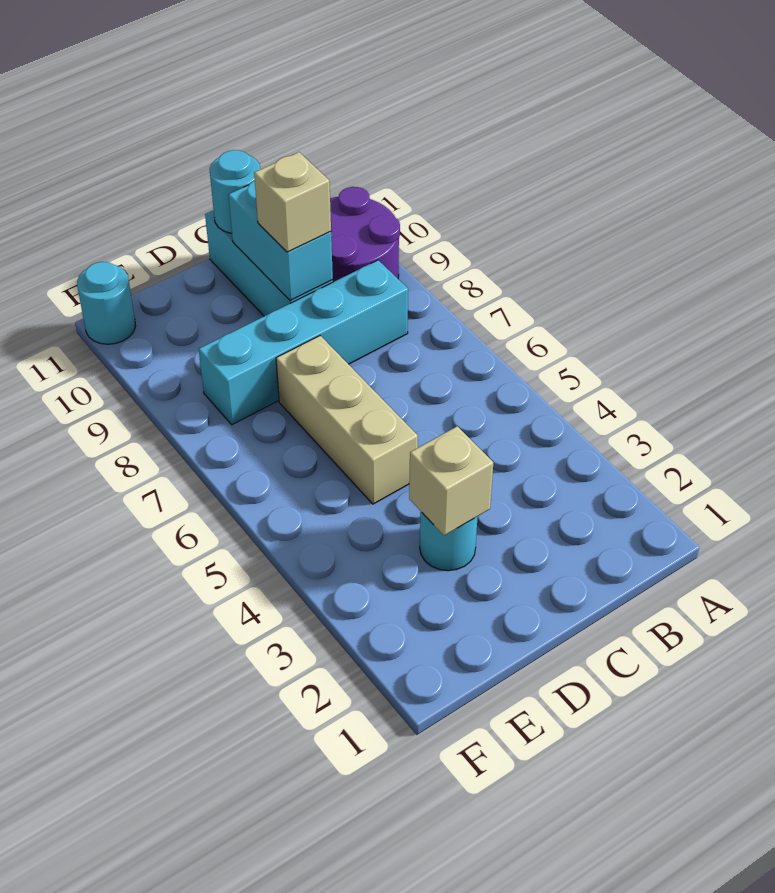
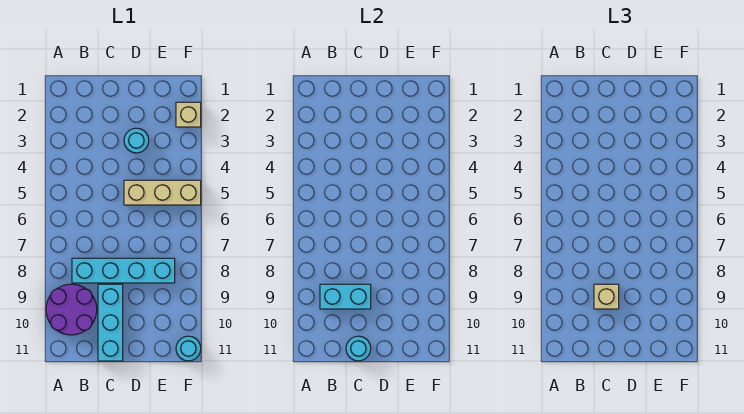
cyan brick C9:C10 level 2 -> cyan brick B9:C9 level 2
tan brick D3 level 2 -> tan brick F2 level 1
tan brick D5:D7 level 1 -> tan brick D5:F5 level 1

